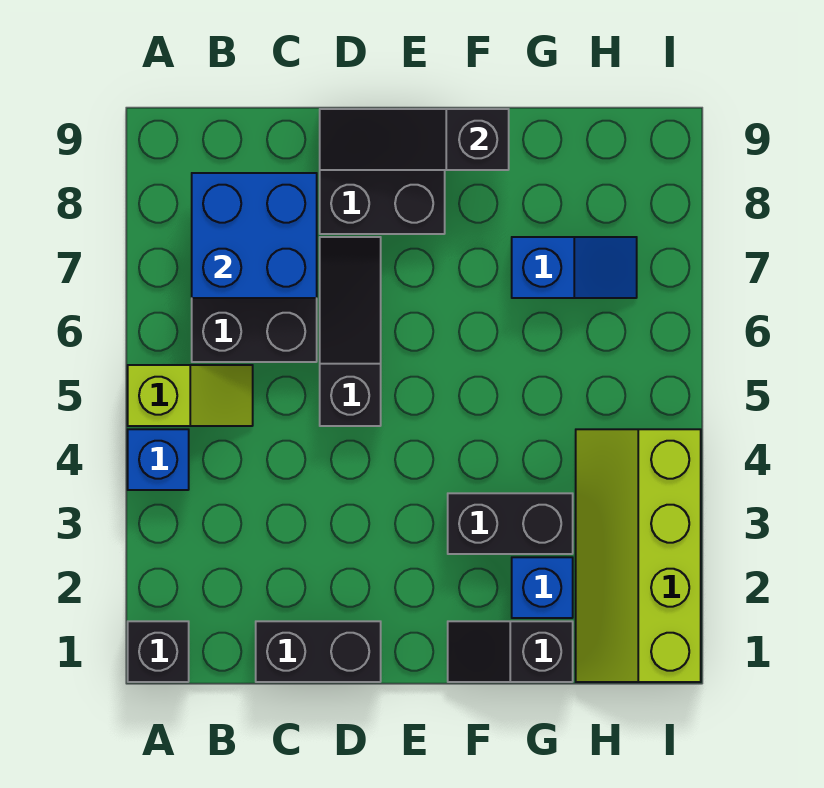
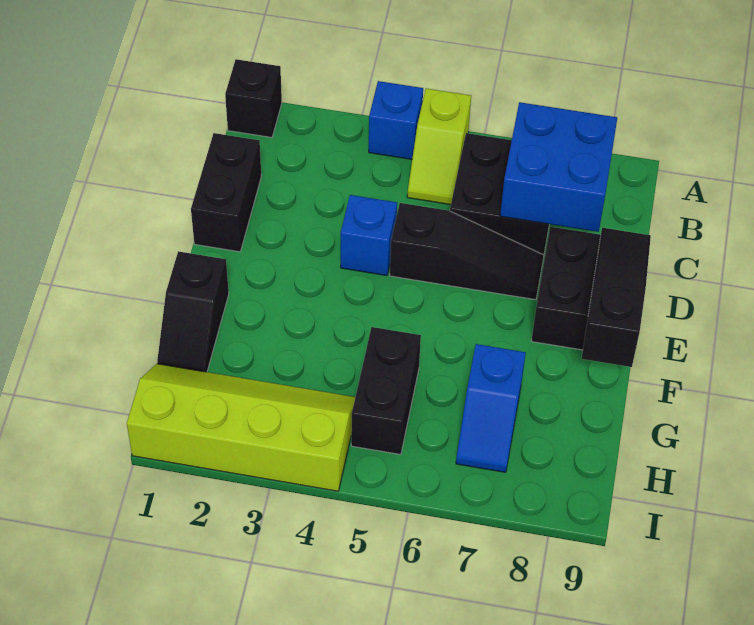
black slope F1:G1 level 1 top G -> black slope F1:G1 level 1 top F
black brick F3:G3 level 1 -> black brick G5:H5 level 1
blue brick G2 level 1 -> blue brick D4 level 1

